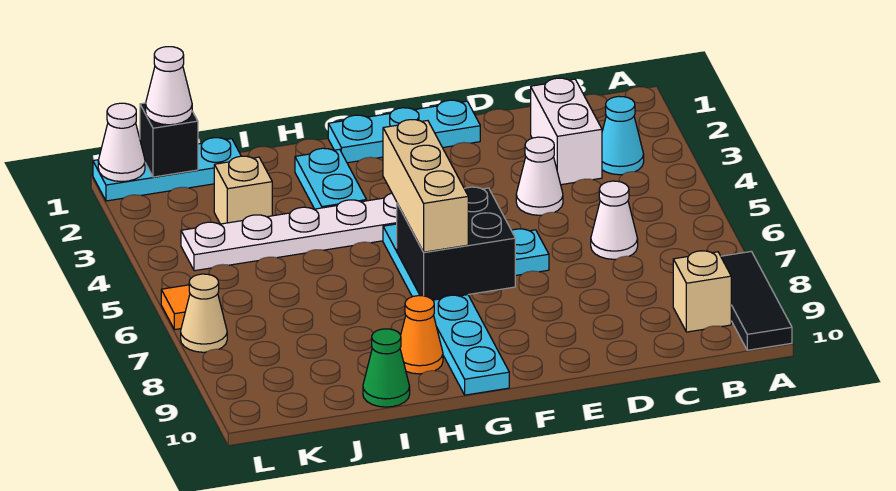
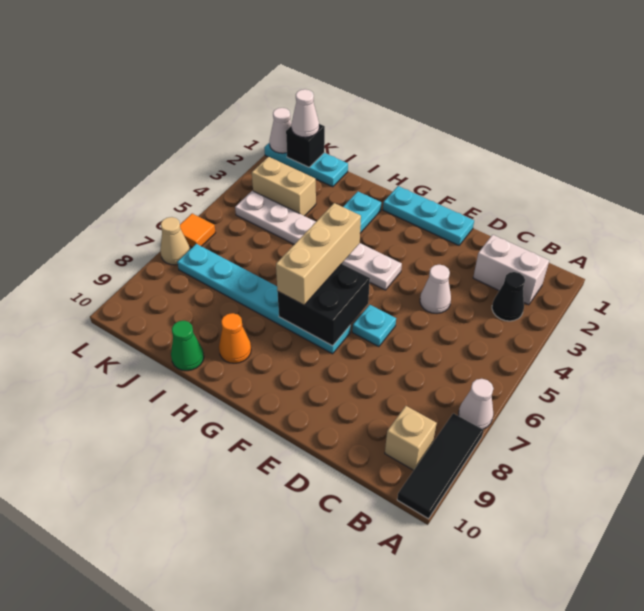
cyan cone B3 level 1 -> black cone B3 level 1
white brick C2:C3 level 1 -> white brick B2:C2 level 1
white cone C6 level 1 -> white cone A7 level 1
cyan plate G5:G10 level 1 -> cyan plate F7:K7 level 1
tan brick J3 level 1 -> tan brick J3:K3 level 1

